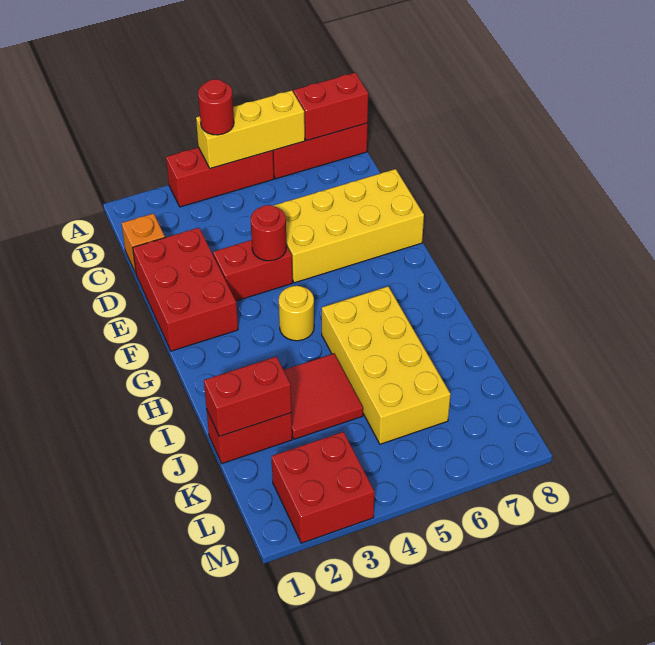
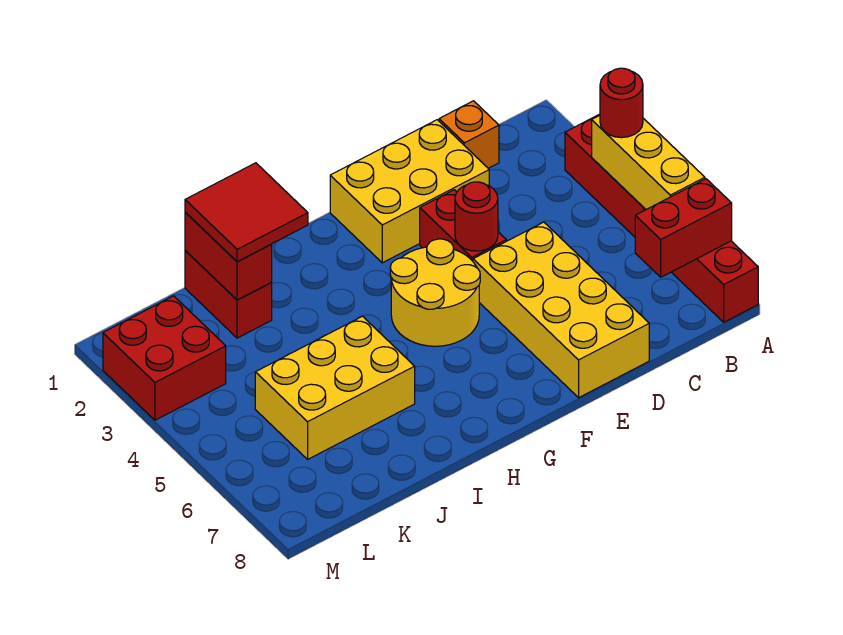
red brick A7:A8 level 2 -> red brick A7:B7 level 2
red brick D1:F2 level 1 -> yellow brick D1:F2 level 1
yellow round brick G4 level 1 -> yellow round brick F4:G5 level 1
yellow brick H5:K6 level 1 -> yellow brick I5:K6 level 1
red tile I3:J4 level 1 -> red tile I1:J2 level 3

